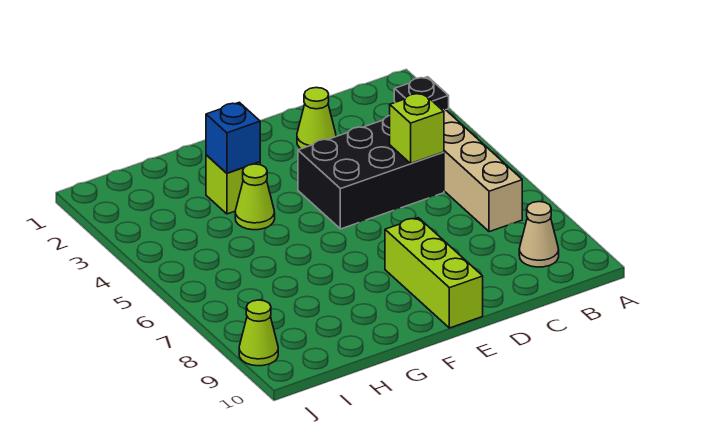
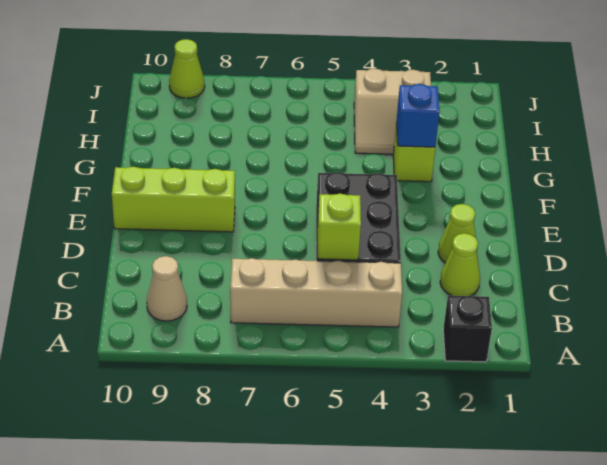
black plate A2 level 1 -> black brick A2 level 1
lime cone G4 level 1 -> lime cone C2 level 1
none -> tan slope H3:I4 level 1 top I

